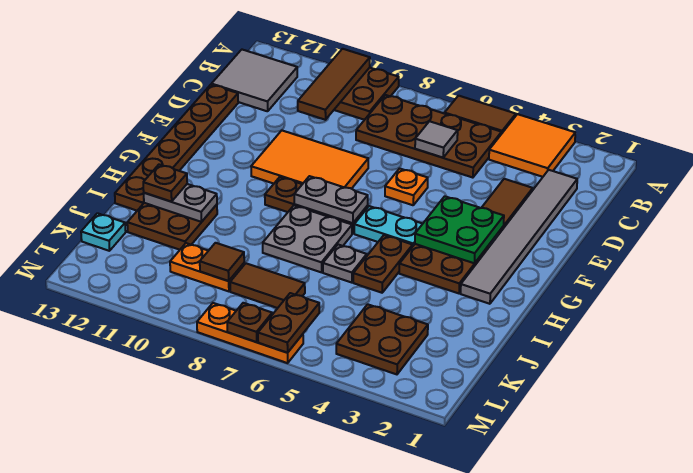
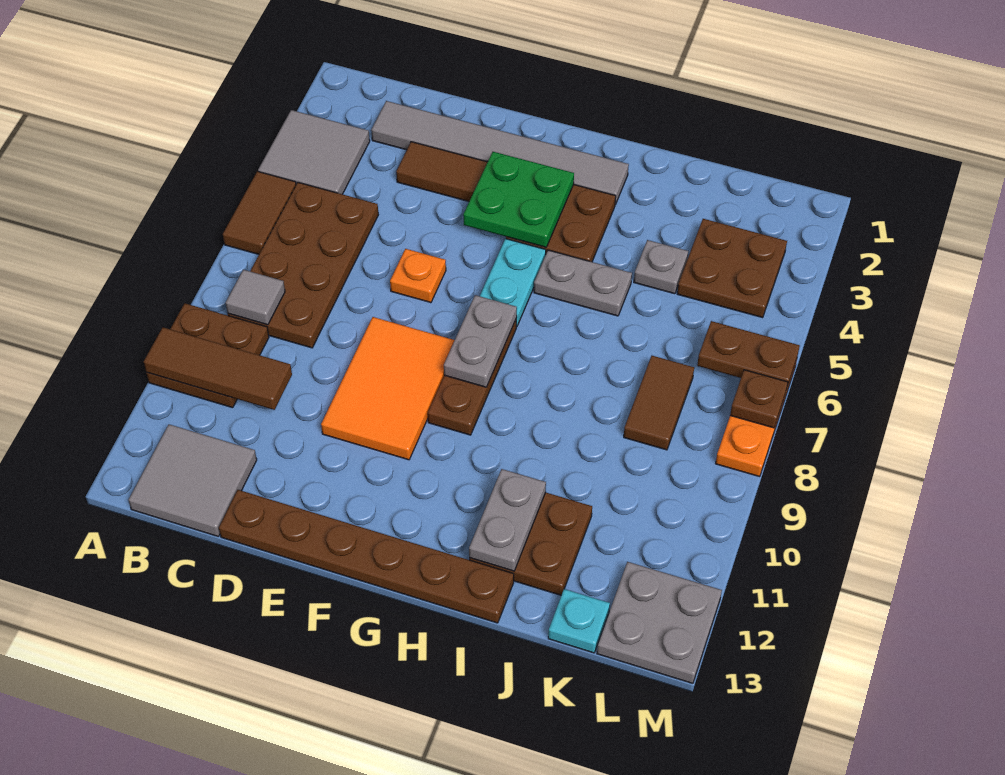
orange tile A3:B4 level 1 -> grey tile A3:B4 level 1
grey tile C6 level 2 -> grey tile B8 level 2
brown plate H5:I5 level 1 -> grey plate H5:I5 level 1
grey plate H7:I8 level 1 -> grey plate L12:M13 level 1
grey plate I6 level 1 -> grey plate J4 level 1
brown plate I12 level 3 -> none
orange plate K9:K10 level 1 -> none
brown tile K9 level 2 -> none

